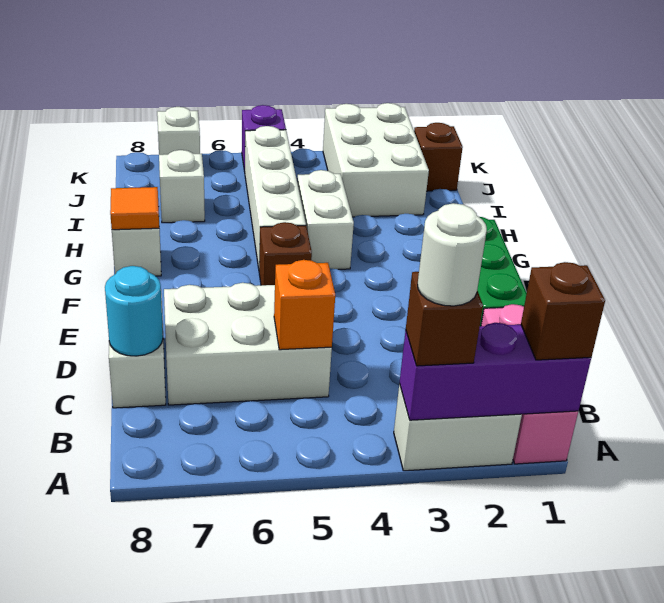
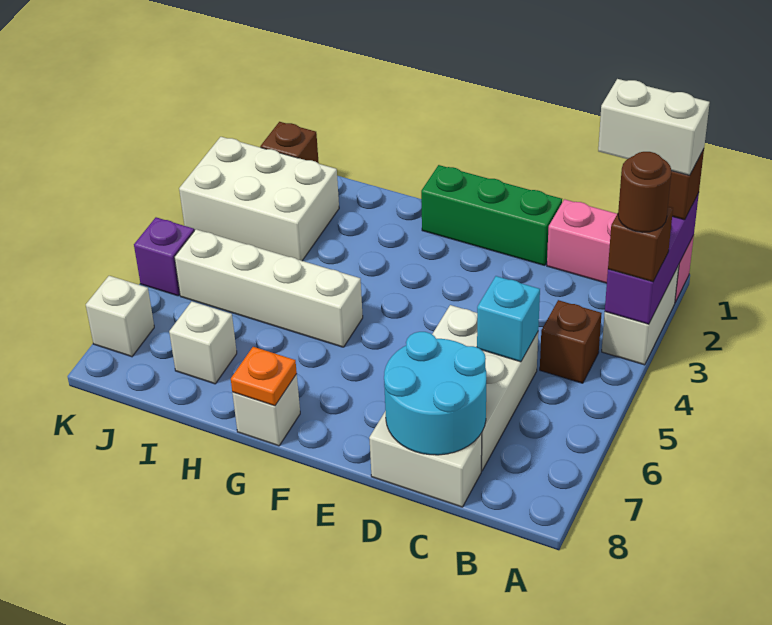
white round brick A3 level 4 -> brown round brick A3 level 4
orange brick C5 level 2 -> cyan brick C5 level 2
cyan round brick C8 level 2 -> cyan round brick C7:D8 level 2
brown brick F5 level 1 -> brown brick B4 level 1
white brick G4:H4 level 1 -> white brick A1:B1 level 4
orange tile G8 level 2 -> orange plate G8 level 2

